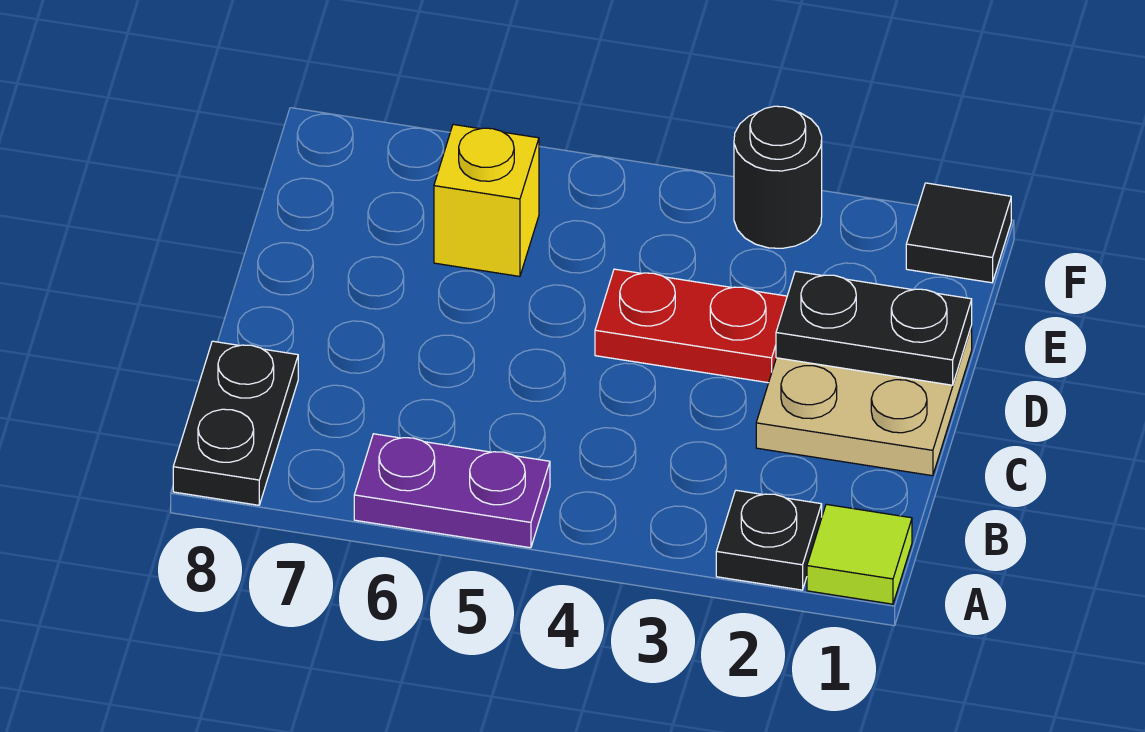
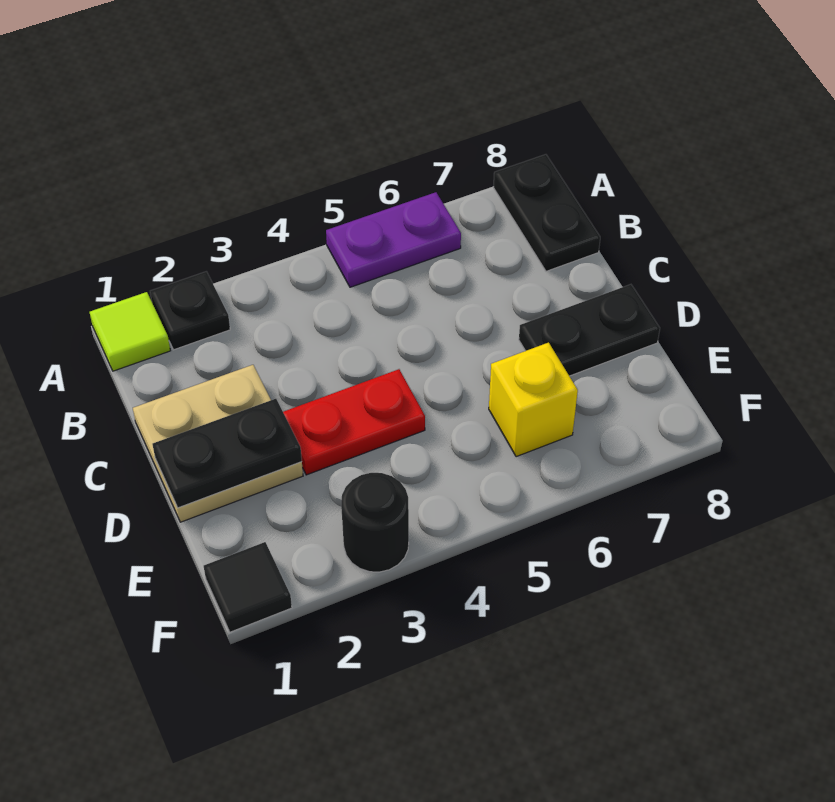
none -> black plate D7:D8 level 1

